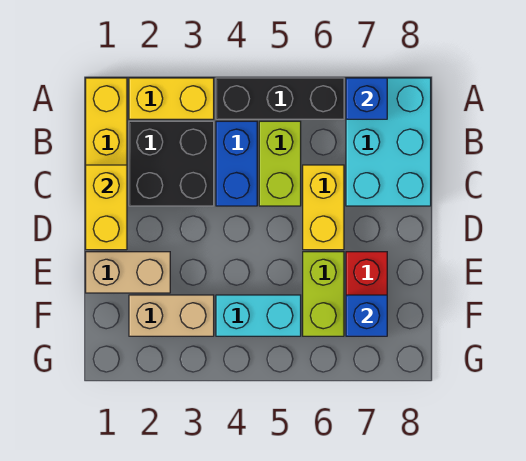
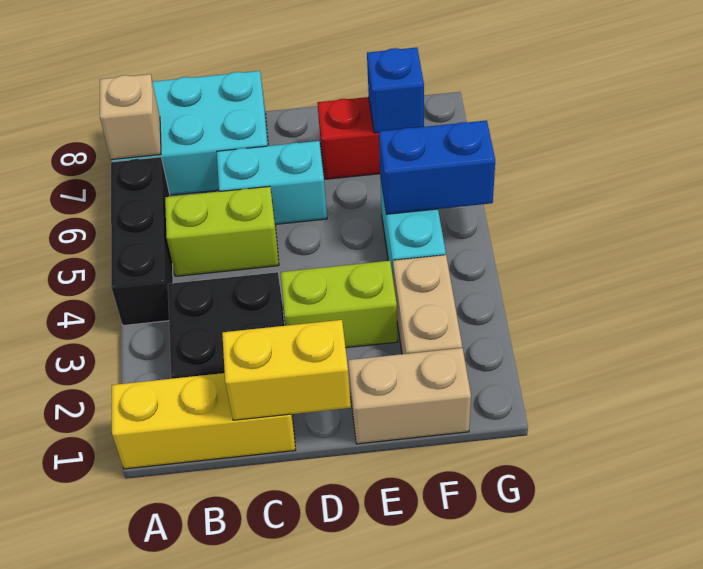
yellow brick A2:A3 level 1 -> none
blue brick A7 level 2 -> tan brick A7 level 2
blue brick B4:C4 level 1 -> blue brick F5:G5 level 2
yellow brick C6:D6 level 1 -> cyan brick C6:D6 level 1
tan brick E1:E2 level 1 -> tan brick E1:F1 level 1
lime brick E6:F6 level 1 -> lime brick D3:E3 level 1

